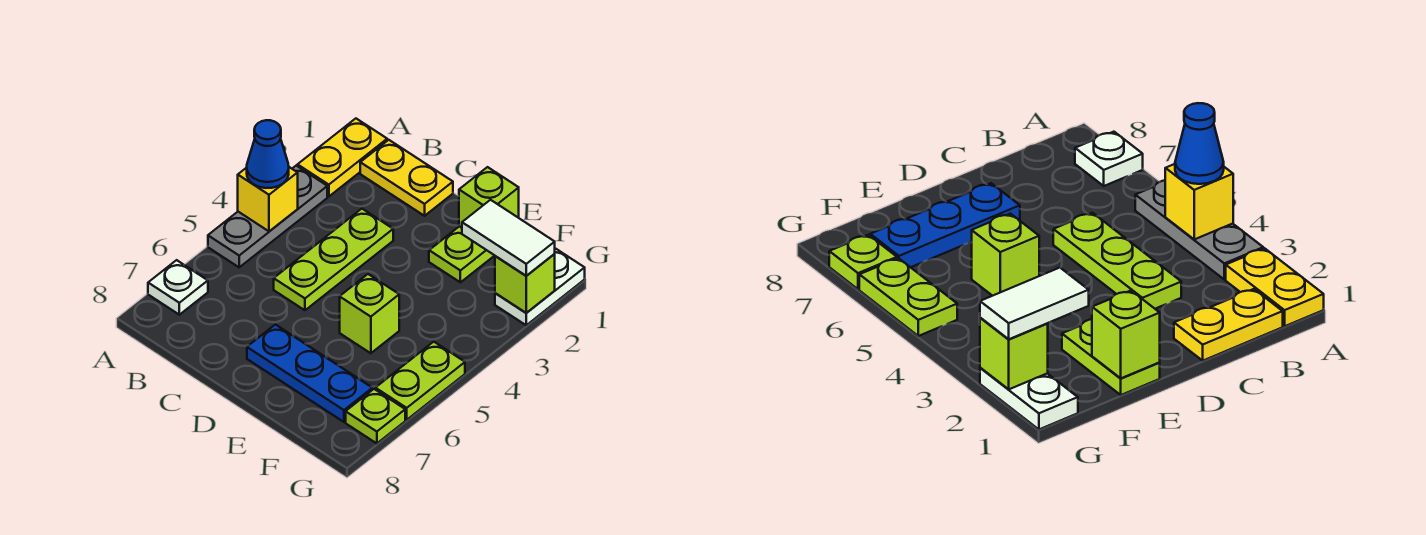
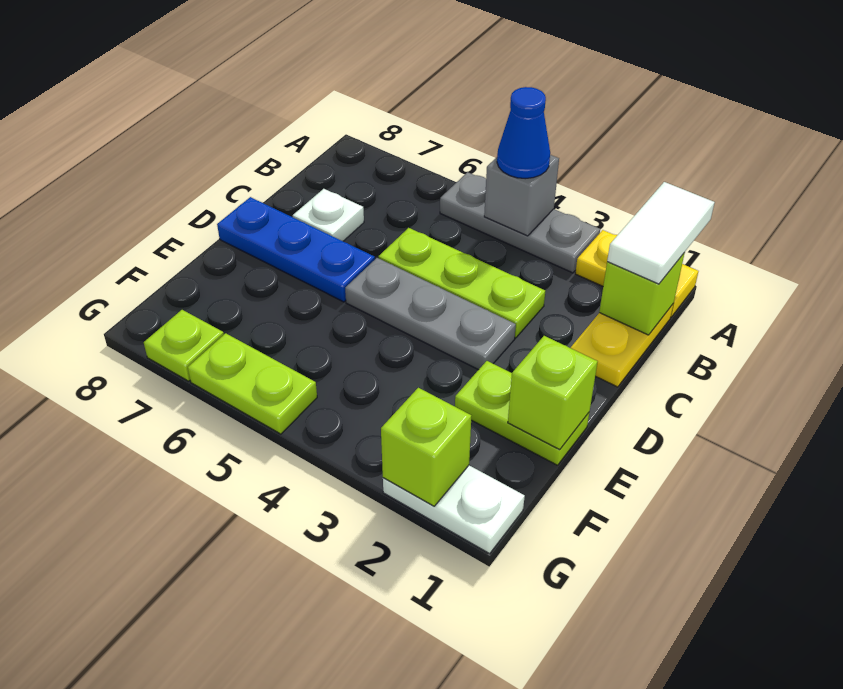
yellow brick A4 level 2 -> grey brick A4 level 2
white plate A7 level 1 -> white plate C7 level 1
none -> grey plate D3:D5 level 1
blue plate D7:F7 level 1 -> blue plate D6:D8 level 1
lime brick E5 level 1 -> lime brick B1 level 2
white tile F2:G2 level 3 -> white tile A1:B1 level 3

